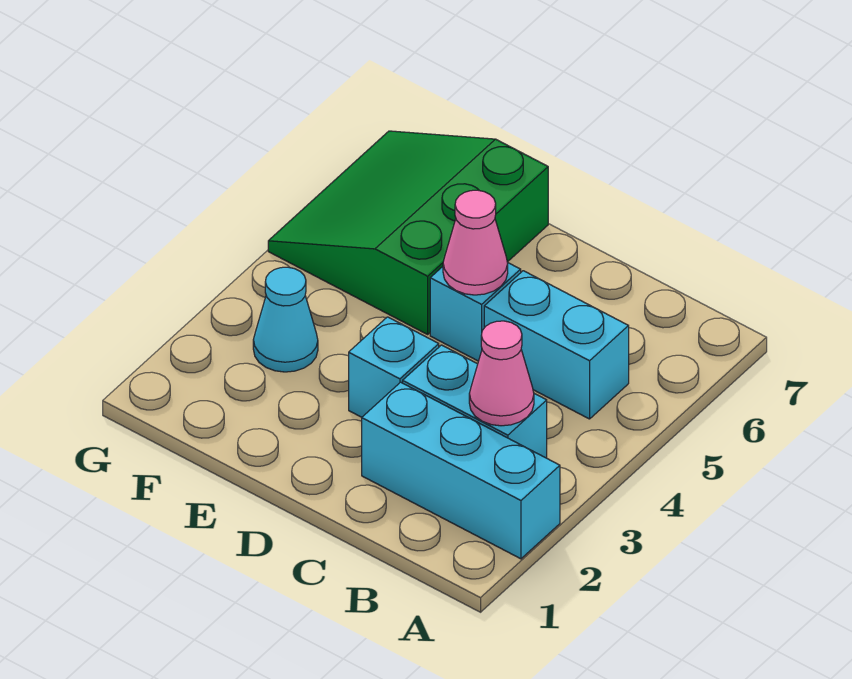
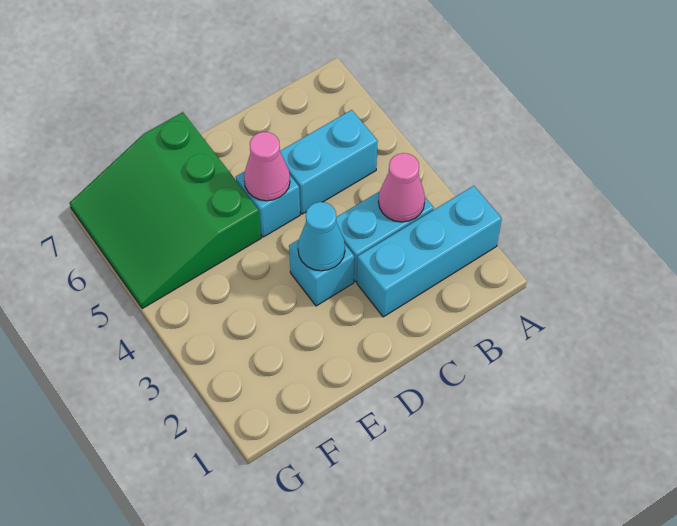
cyan cone F3 level 1 -> cyan cone D3 level 2

